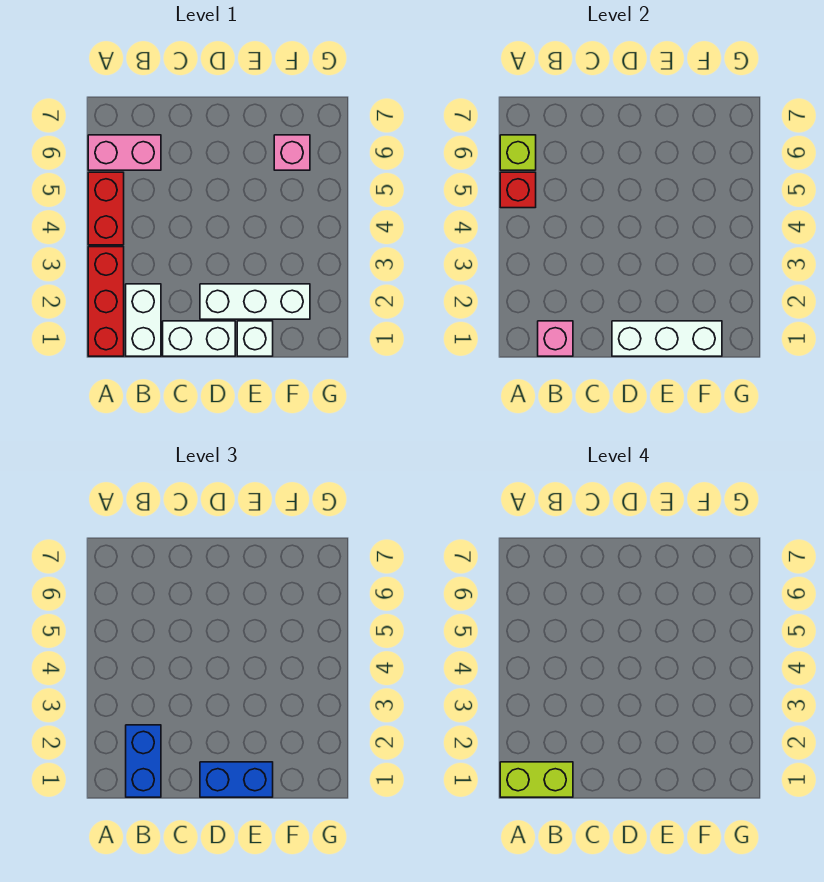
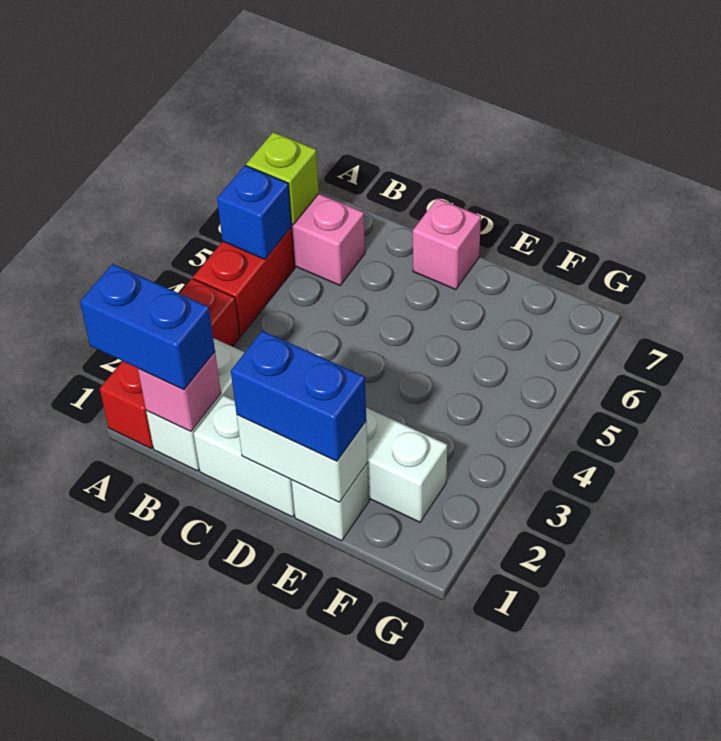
lime brick A1:B1 level 4 -> none
red brick A5 level 2 -> blue brick A5 level 2
blue brick B1:B2 level 3 -> blue brick A1:B1 level 3
white brick D1:F1 level 2 -> white brick D1:E1 level 2
pink brick F6 level 1 -> pink brick D7 level 1

